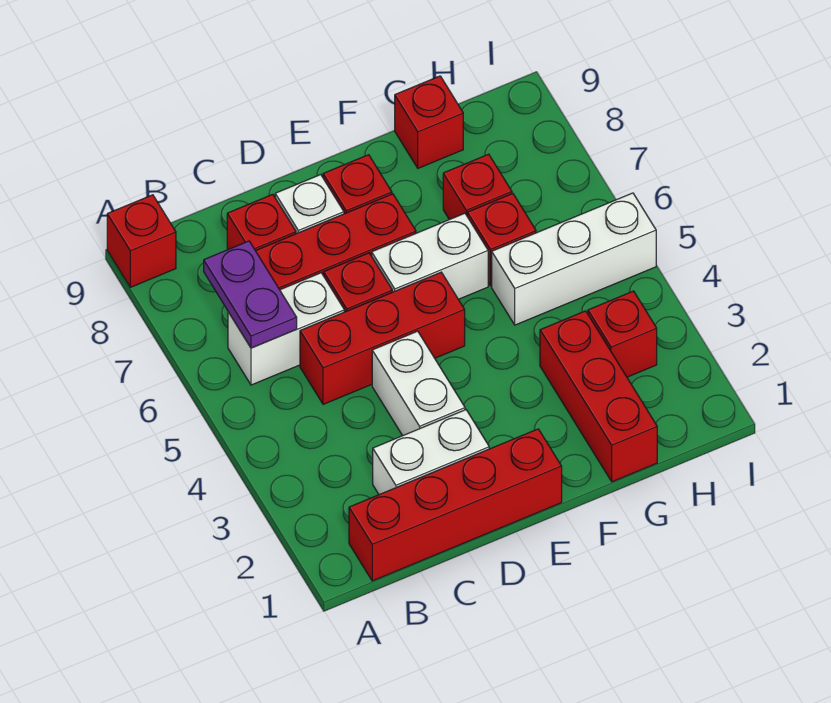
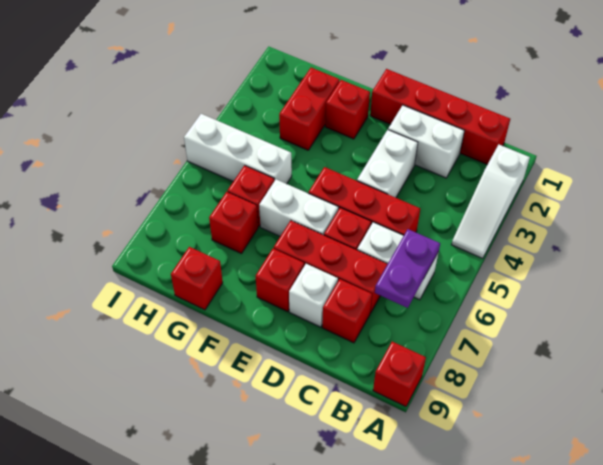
none -> white slope A2:A4 level 1 top 2
red brick G1:G3 level 1 -> red brick G2:G3 level 1
red brick H3 level 1 -> red brick F2 level 1

